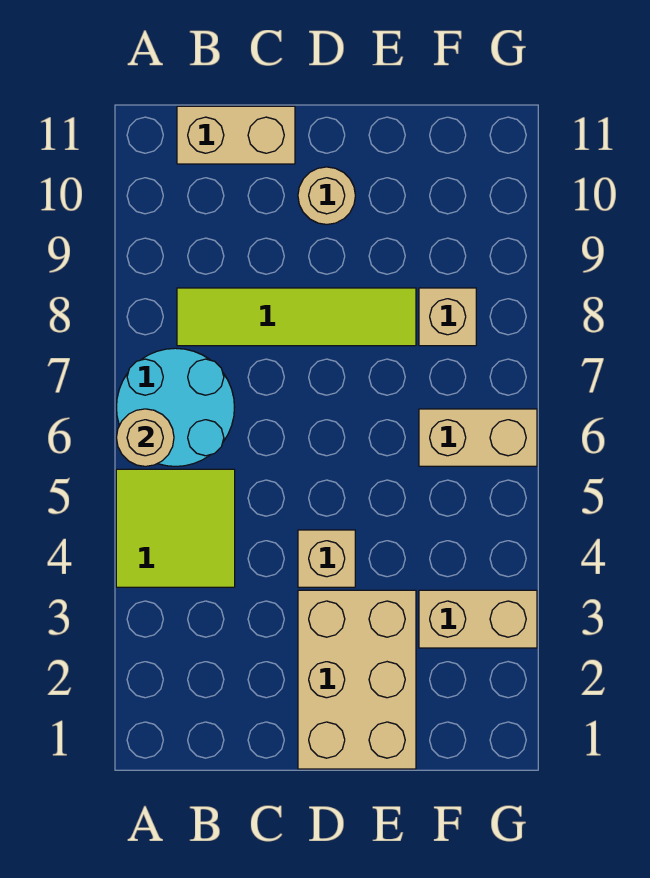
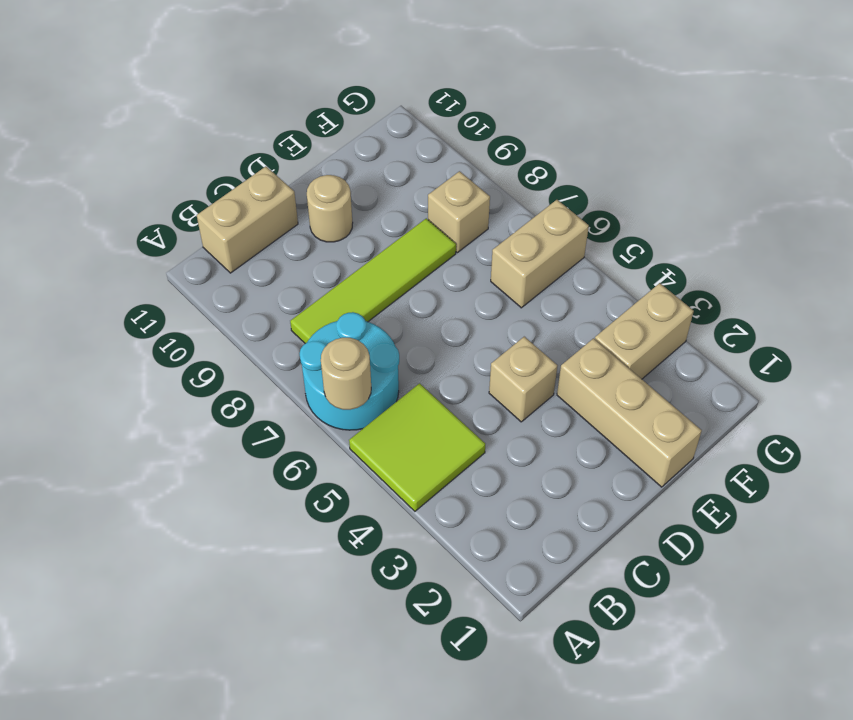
tan brick D1:E3 level 1 -> tan brick E1:E3 level 1

